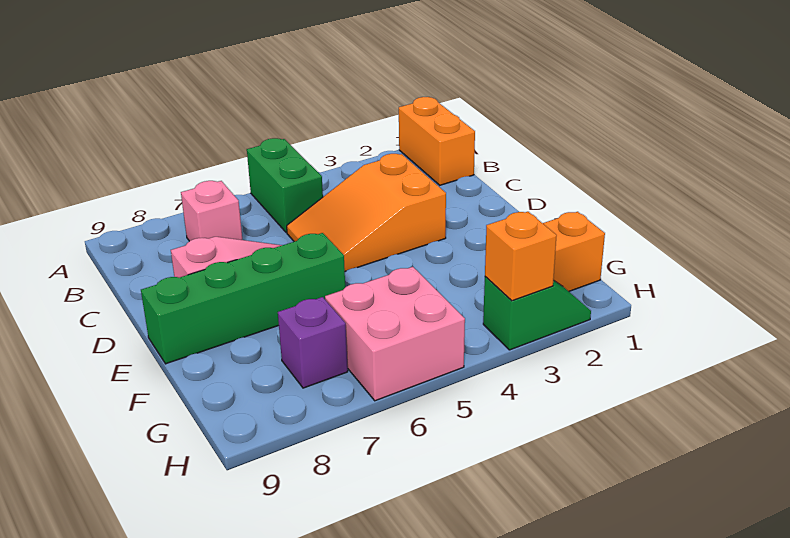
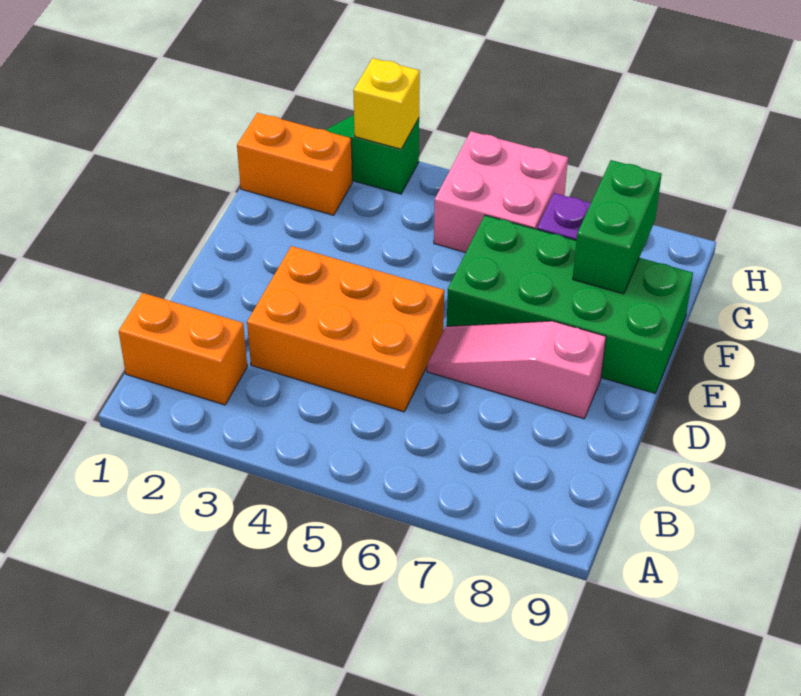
orange brick A1:B1 level 1 -> orange brick B1:B2 level 1
green brick A5:B5 level 1 -> green brick F8:G8 level 2
pink brick B7 level 1 -> none
orange slope C3:D5 level 1 top 3 -> orange brick C3:D5 level 1
green brick E6:E9 level 1 -> green brick E6:F9 level 1
orange brick H3 level 2 -> yellow brick H3 level 2

